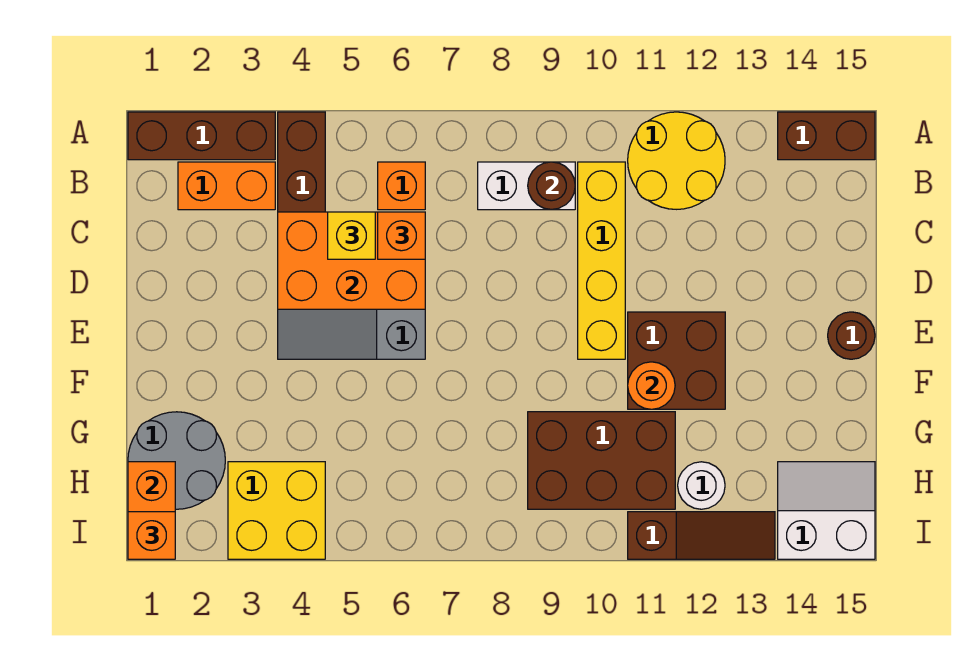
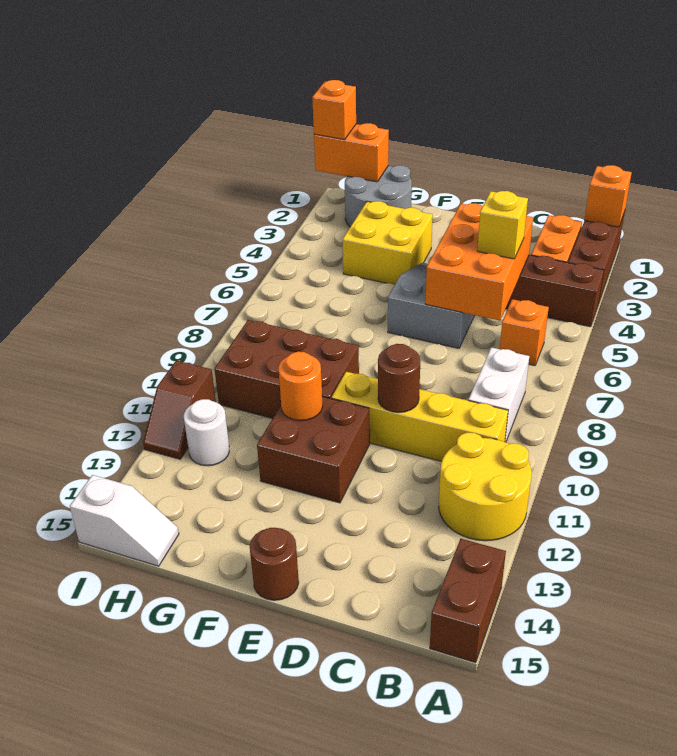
brown round brick B9 level 2 -> brown round brick D10 level 2
orange brick C6 level 3 -> orange brick A1 level 2
brown brick G9:H11 level 1 -> brown brick F9:H10 level 1
yellow brick H3:I4 level 1 -> yellow brick F3:G4 level 1
white slope H14:I15 level 1 top I -> white slope H15:I15 level 1 top I
brown slope I11:I13 level 1 top 11 -> brown slope I11:I12 level 1 top 11

